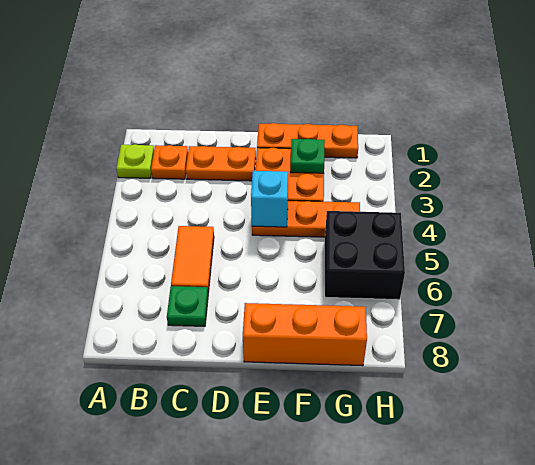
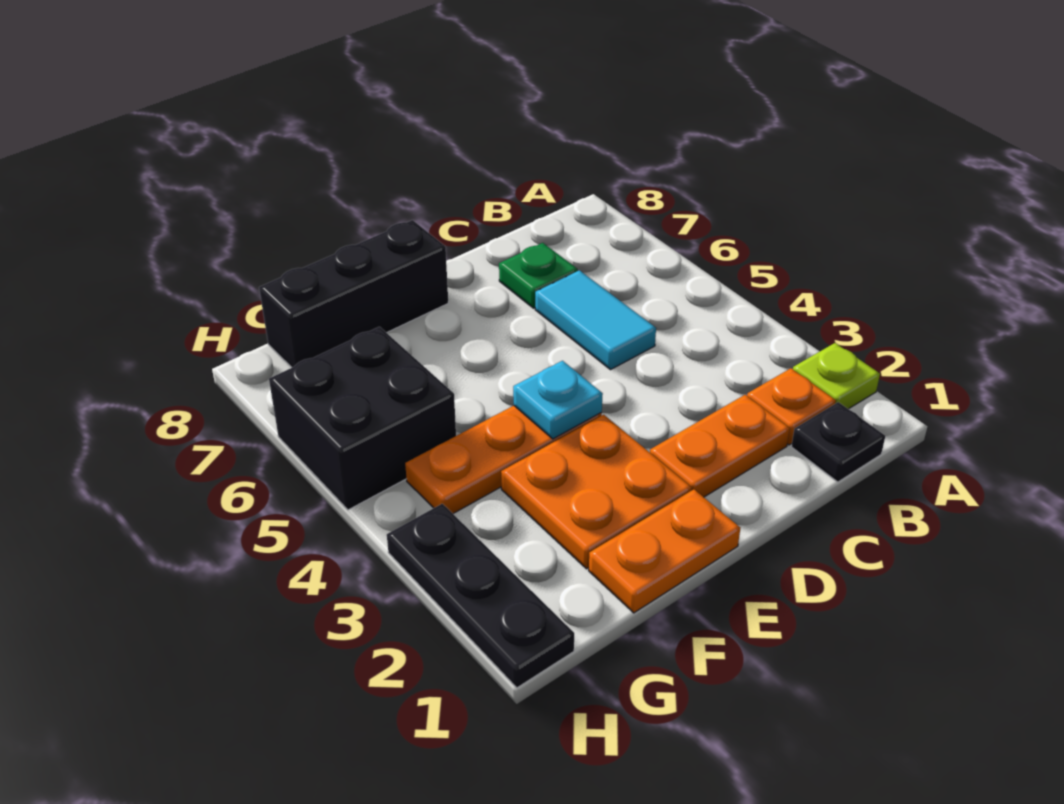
none -> black plate B1 level 1
orange tile C5:C6 level 1 -> cyan tile C5:C6 level 1
orange plate E1:G1 level 1 -> orange plate E1:F1 level 1
cyan brick E4 level 2 -> cyan plate E4 level 2
orange brick E8:G8 level 1 -> black brick E8:G8 level 1
green plate F2 level 2 -> none
none -> black plate H1:H3 level 1

